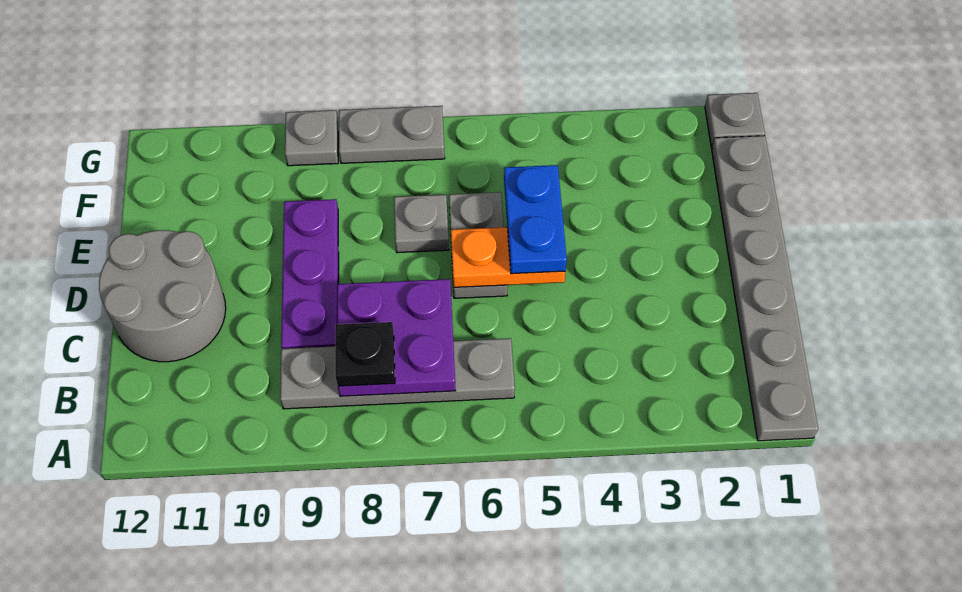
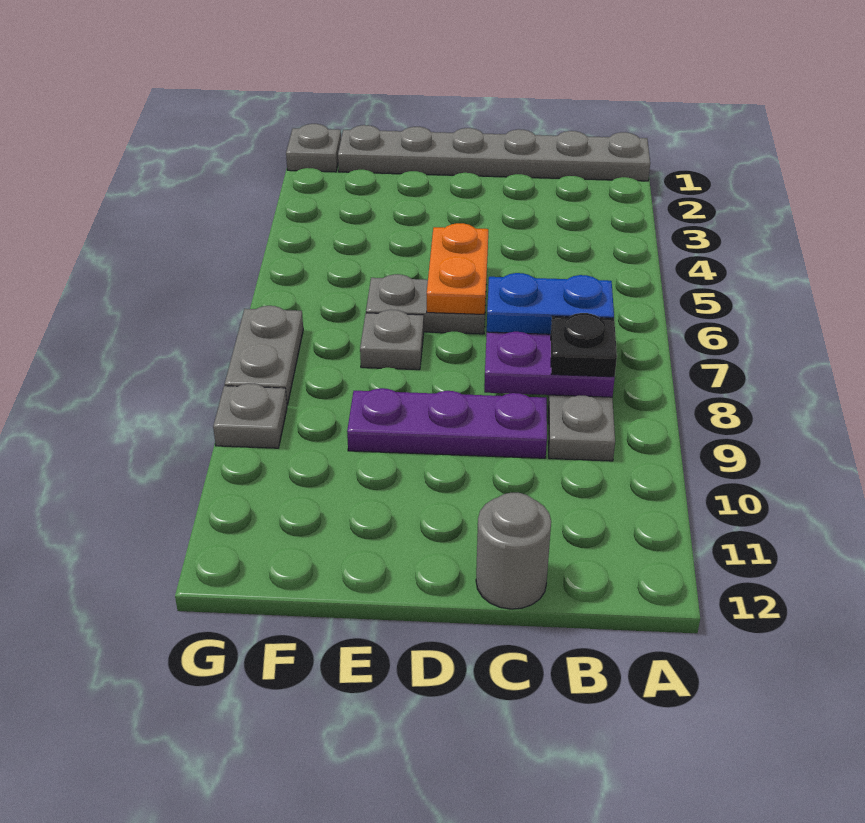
grey round brick C11:D12 level 1 -> grey round brick C12 level 1
blue plate D5:E5 level 3 -> blue plate B7:C7 level 3

